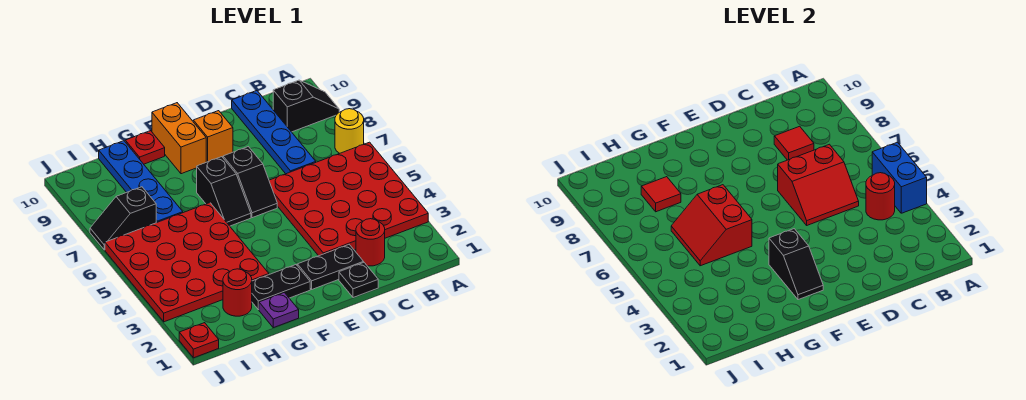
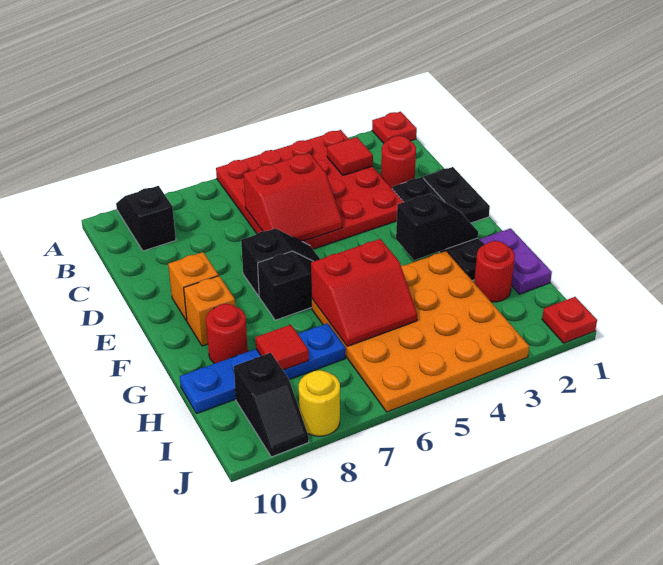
blue brick A4:A5 level 2 -> none
yellow round brick A7 level 1 -> yellow round brick J8 level 1
red round brick B4 level 2 -> red round brick G9 level 1
red slope C5:D6 level 2 top 6 -> red slope C5:D6 level 2 top C
blue plate C7:C10 level 1 -> none
red tile C8 level 2 -> red tile B3 level 2
black plate D1 level 1 -> black plate D1:E1 level 1
orange brick F9:F10 level 1 -> orange brick F9 level 1
purple plate G1 level 1 -> purple plate G1:H1 level 1
red plate G3:J6 level 1 -> orange plate G3:J6 level 1
red plate G10 level 1 -> red plate A1 level 1
black slope I7:J7 level 1 top I -> black slope I9:J9 level 1 top I

